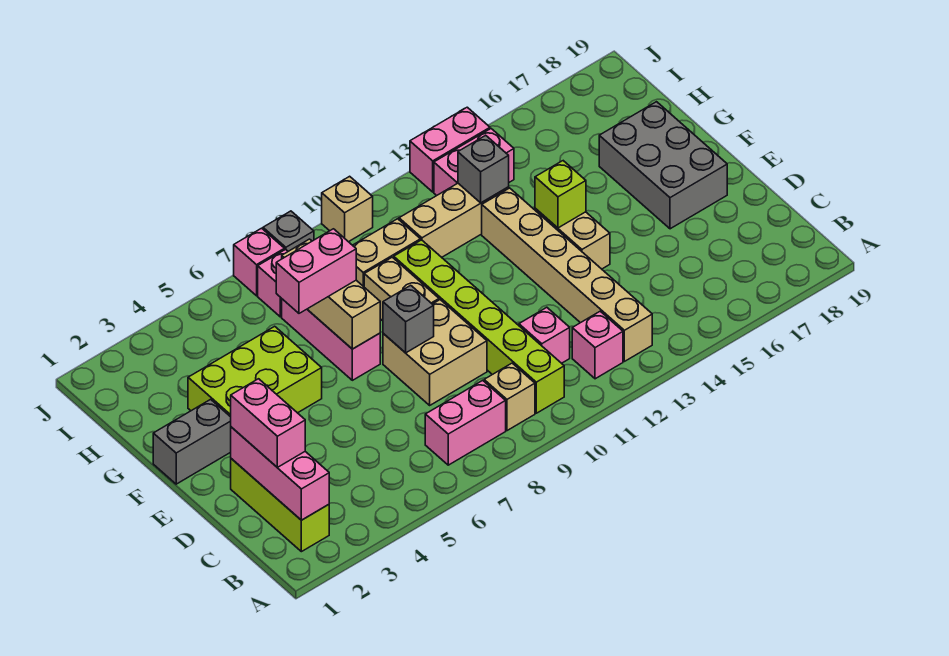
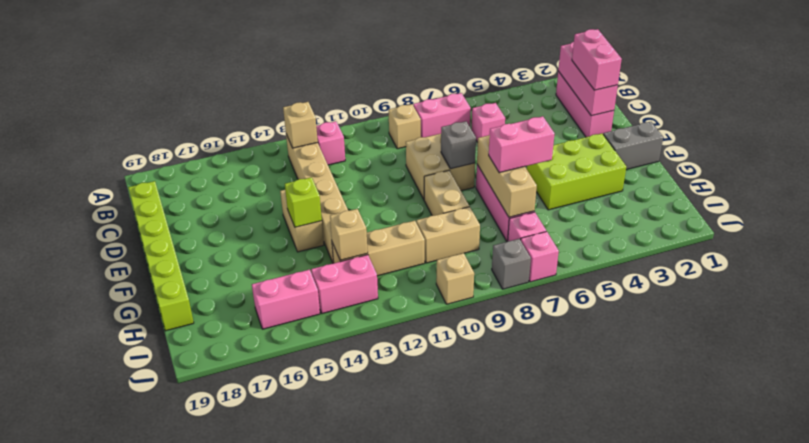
lime brick B2:D2 level 1 -> pink brick B2:D2 level 1
lime brick B10:G10 level 1 -> lime brick C19:H19 level 1
none -> tan brick B13 level 2
pink brick C11 level 1 -> pink brick C6 level 1
grey brick E17:G18 level 1 -> none
grey brick H13 level 2 -> tan brick H13 level 2
pink brick J13:J14 level 1 -> pink brick I15:I16 level 1

